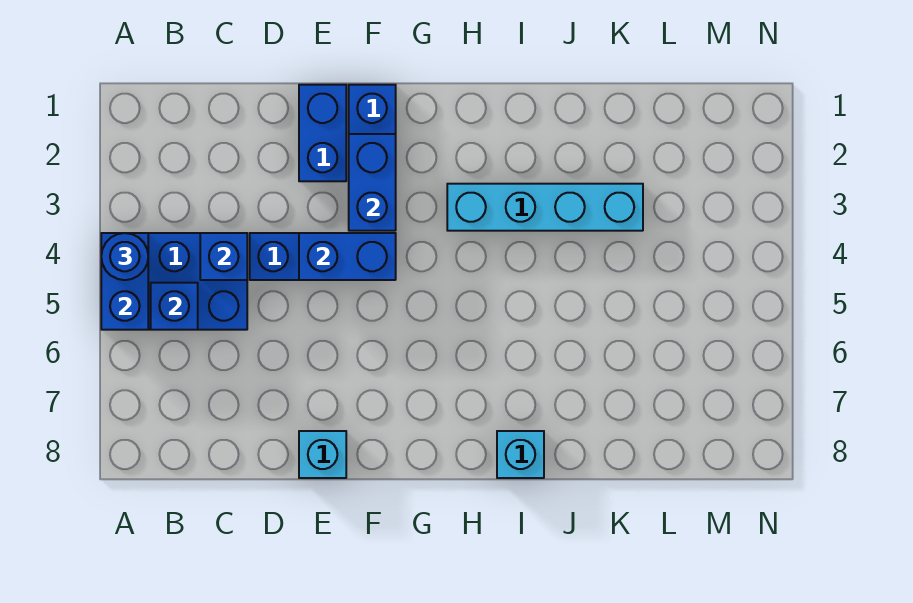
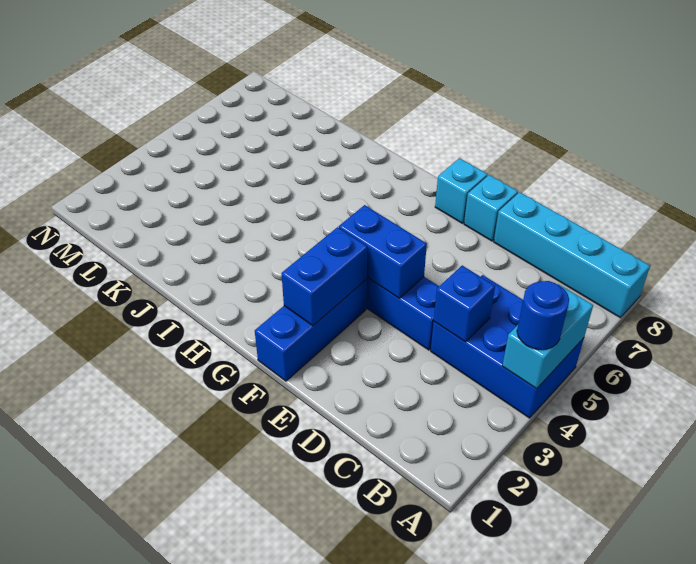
blue brick A4:A5 level 2 -> cyan brick A4:A5 level 2
blue brick B5 level 2 -> none
blue brick E1:E2 level 1 -> none
cyan brick H3:K3 level 1 -> cyan brick A8:D8 level 1
cyan brick I8 level 1 -> cyan brick F8 level 1

